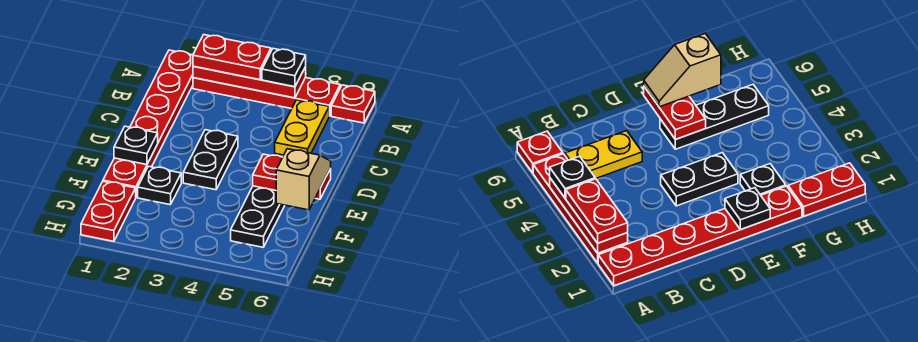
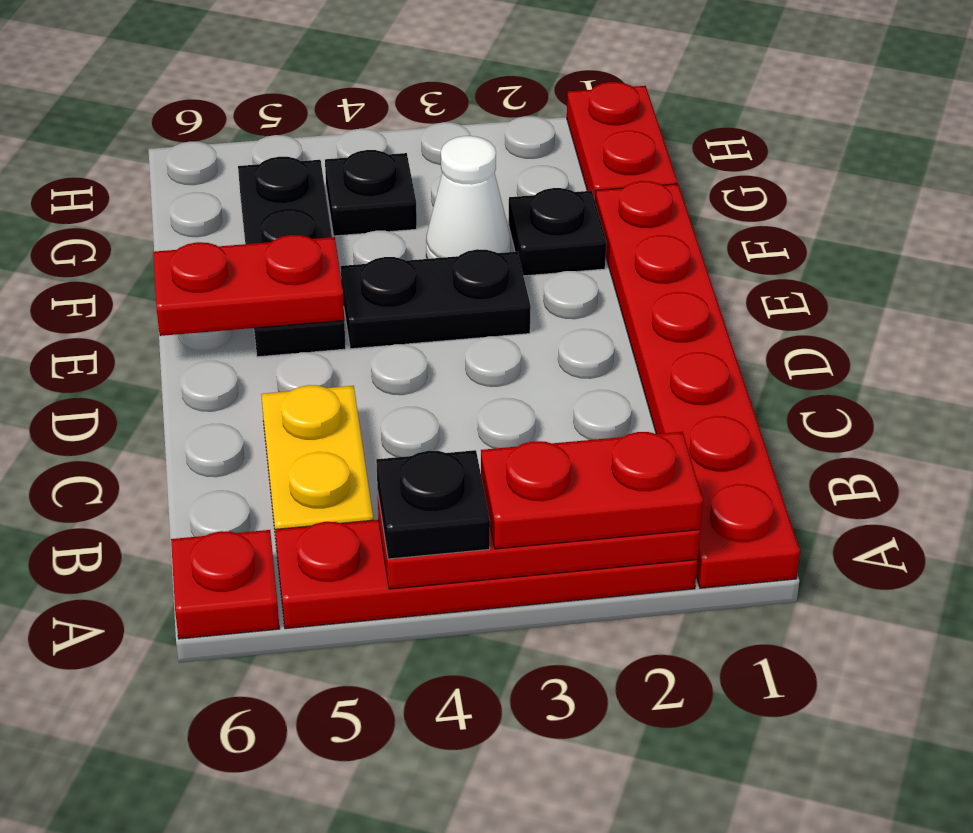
black plate D3:E3 level 1 -> black plate E3:E4 level 1
black plate E1 level 2 -> black plate G4 level 1
tan slope E6:F6 level 3 top F -> none
none -> white cone F3 level 1

